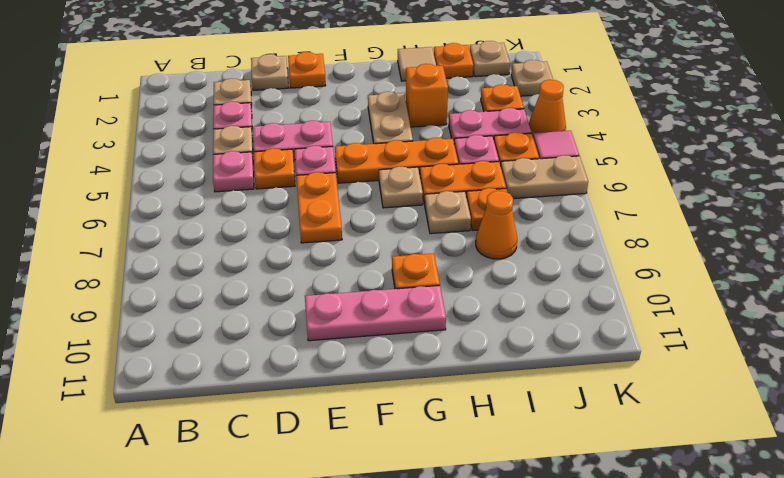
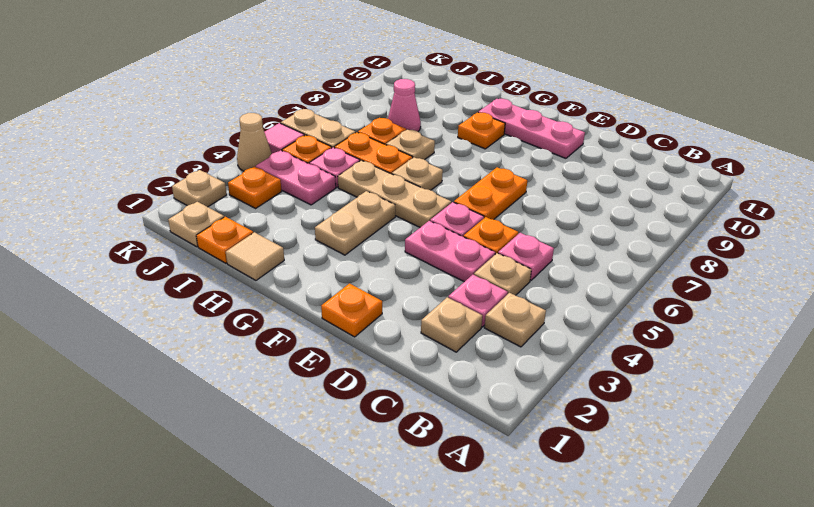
tan plate D1 level 1 -> tan plate B3 level 1
orange plate F5:H5 level 1 -> tan plate F5:H5 level 1
orange brick H3 level 1 -> none
orange cone I8 level 1 -> pink cone I8 level 1
orange cone K4 level 1 -> tan cone K4 level 1

